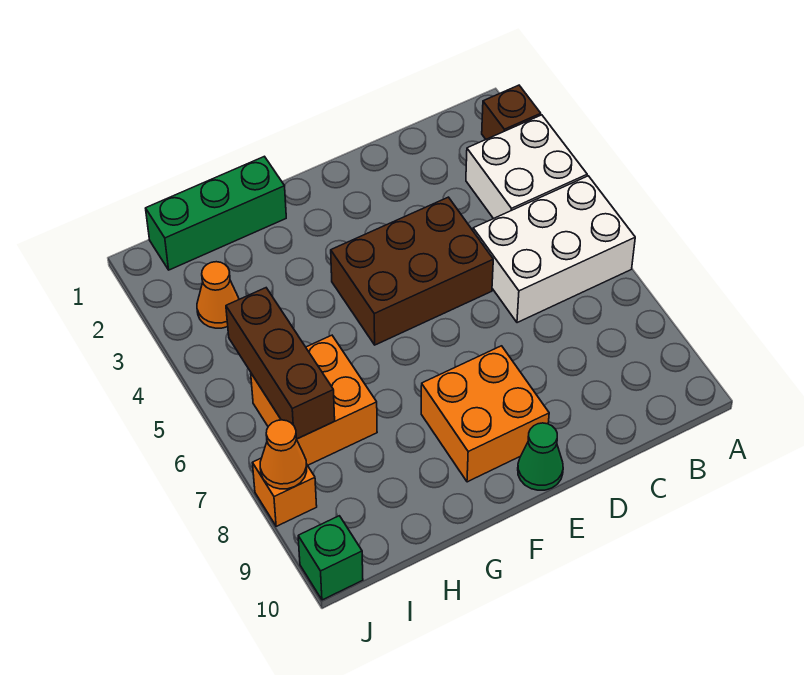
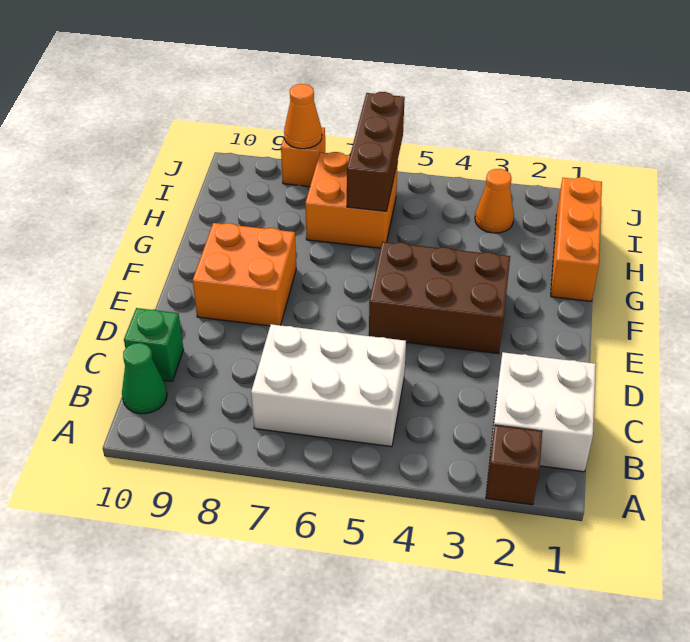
white brick A3:B4 level 1 -> white brick B1:C2 level 1
white brick A5:C6 level 1 -> white brick B5:C7 level 1
brown brick D4:F5 level 1 -> brown brick E3:F5 level 1
green cone E10 level 1 -> green cone B10 level 1
green brick G1:I1 level 1 -> orange brick G1:I1 level 1
brown brick I5:I7 level 2 -> brown brick H6:J6 level 2
green brick J10 level 1 -> green brick C10 level 1

